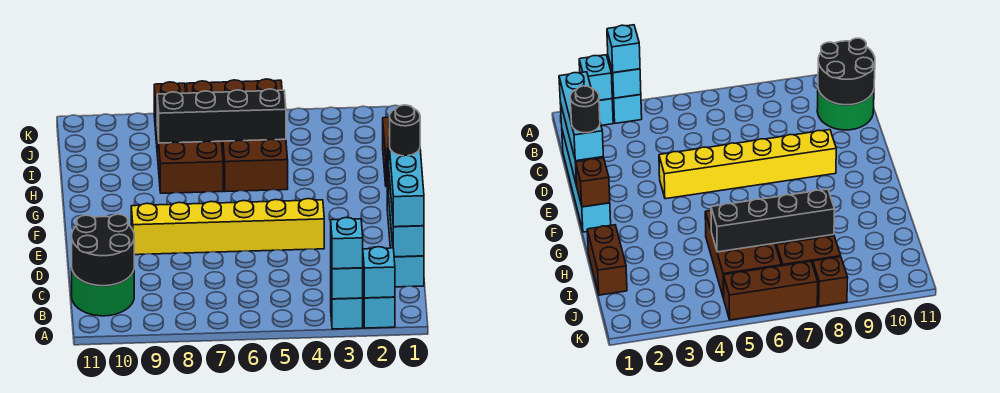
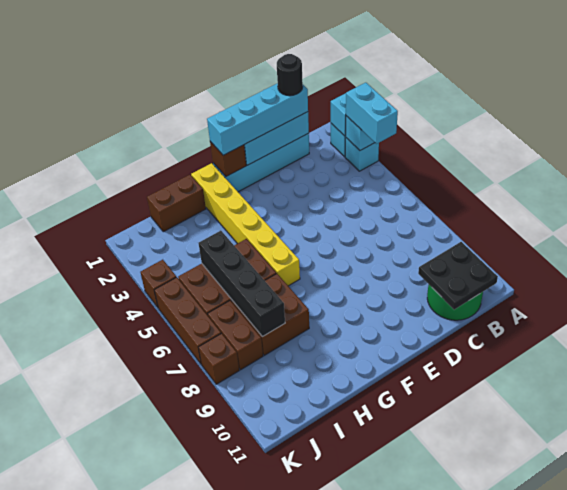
cyan brick A3 level 3 -> cyan brick A3:A4 level 3
black round brick B10:C11 level 2 -> black plate B10:C11 level 2
cyan brick C1:E1 level 3 -> cyan brick C1:F1 level 3
black round brick E1 level 4 -> black round brick C1 level 4
yellow brick E4:E9 level 1 -> yellow brick G1:G6 level 1
none -> brown brick K4 level 1

